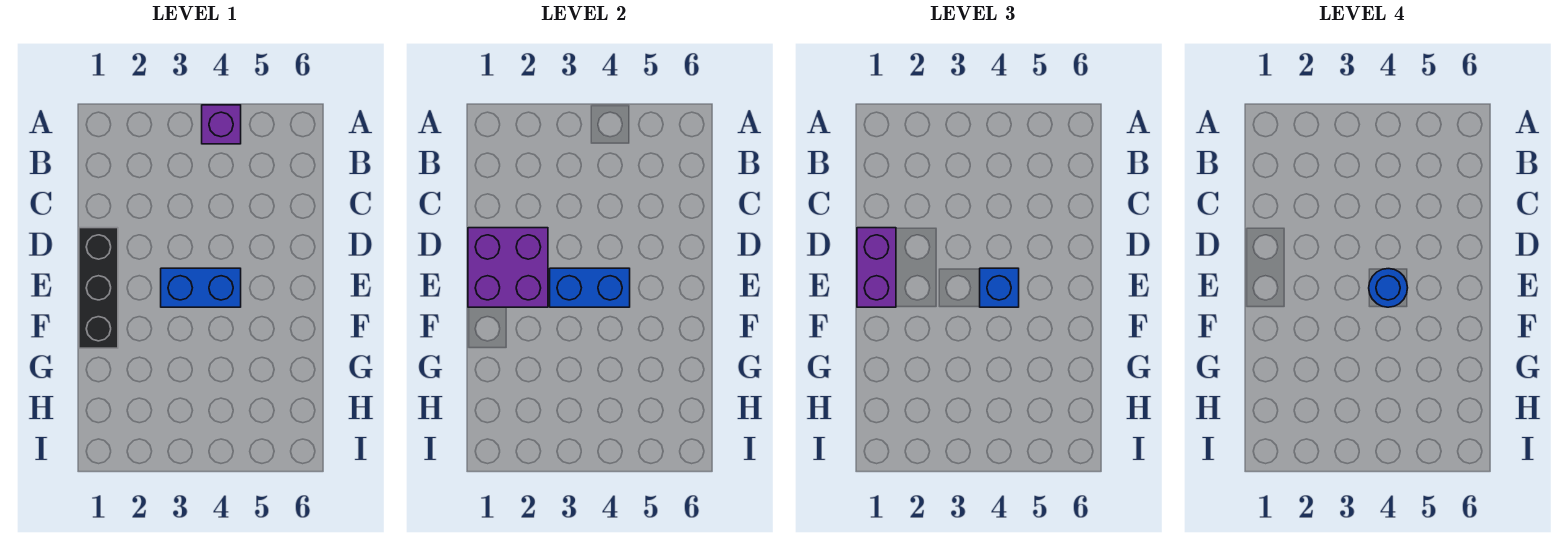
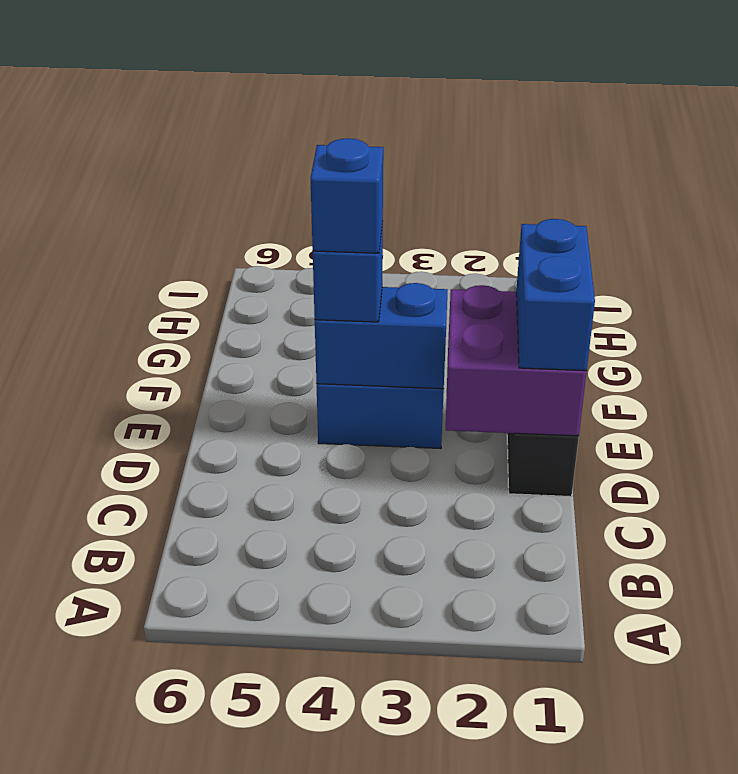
purple brick A4 level 1 -> none
purple brick D1:E1 level 3 -> blue brick D1:E1 level 3
blue round brick E4 level 4 -> blue brick E4 level 4

